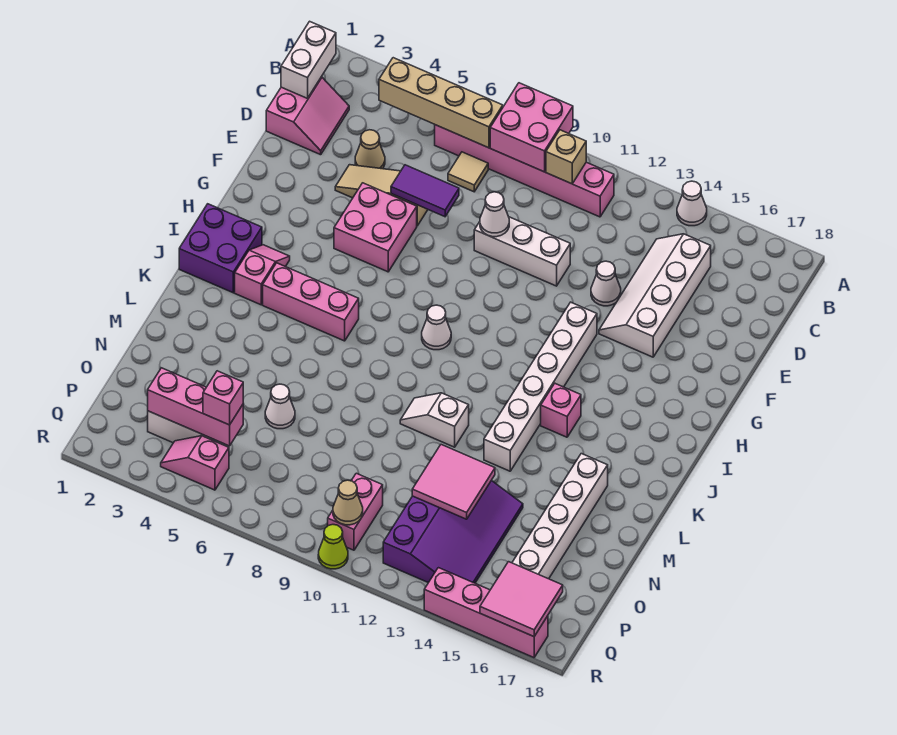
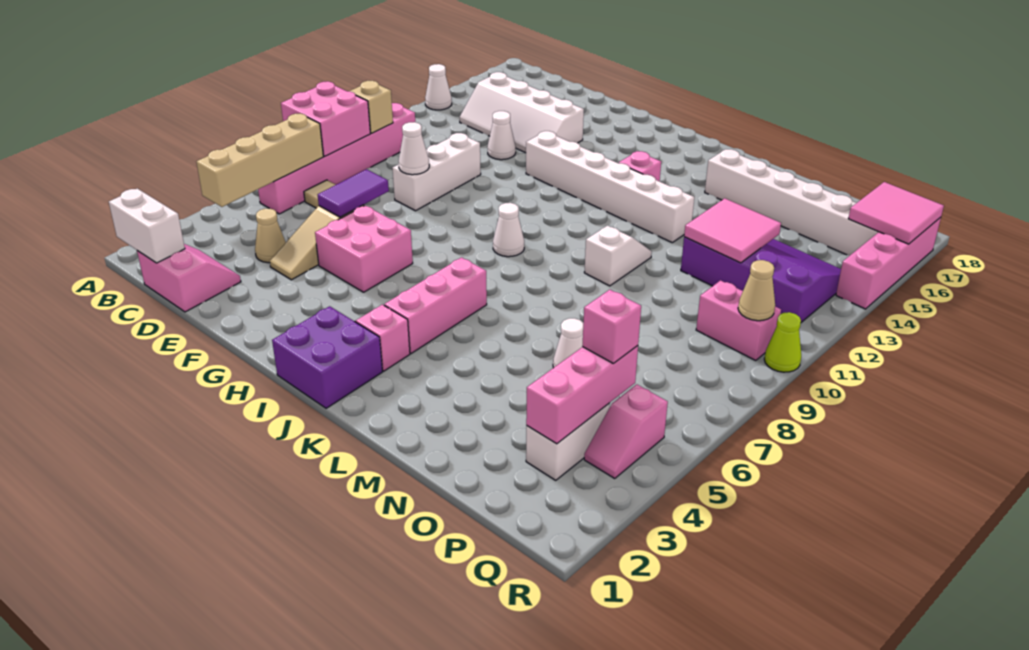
white slope L10:L11 level 1 top 11 -> white slope L10:L11 level 1 top 10

